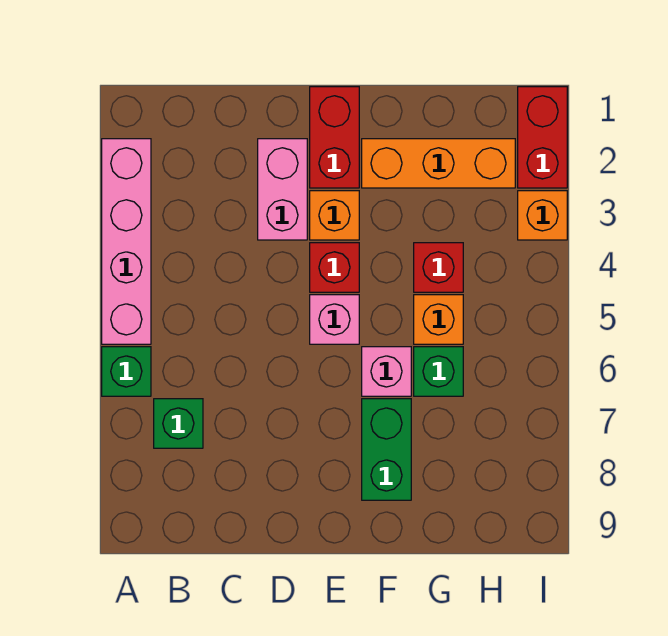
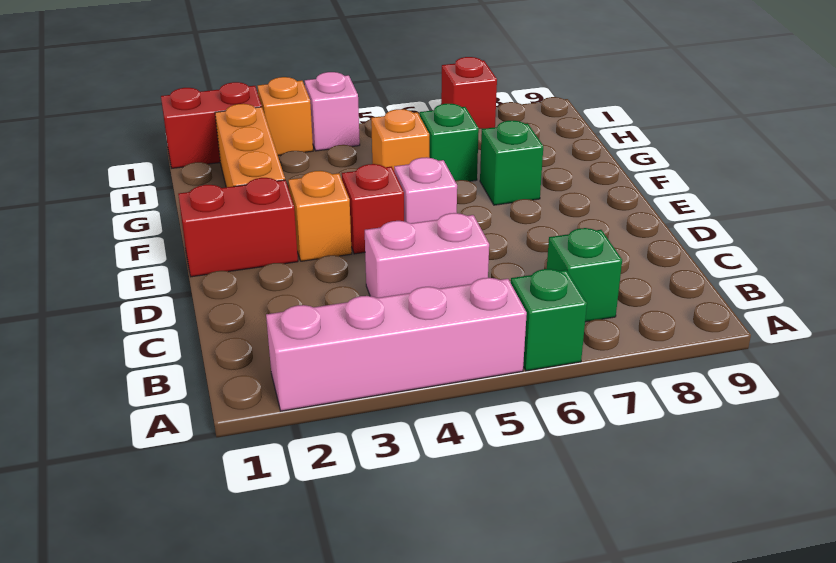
pink brick D2:D3 level 1 -> pink brick C4:C5 level 1
pink brick F6 level 1 -> pink brick I4 level 1
green brick F7:F8 level 1 -> green brick F7 level 1
red brick G4 level 1 -> red brick I7 level 1

